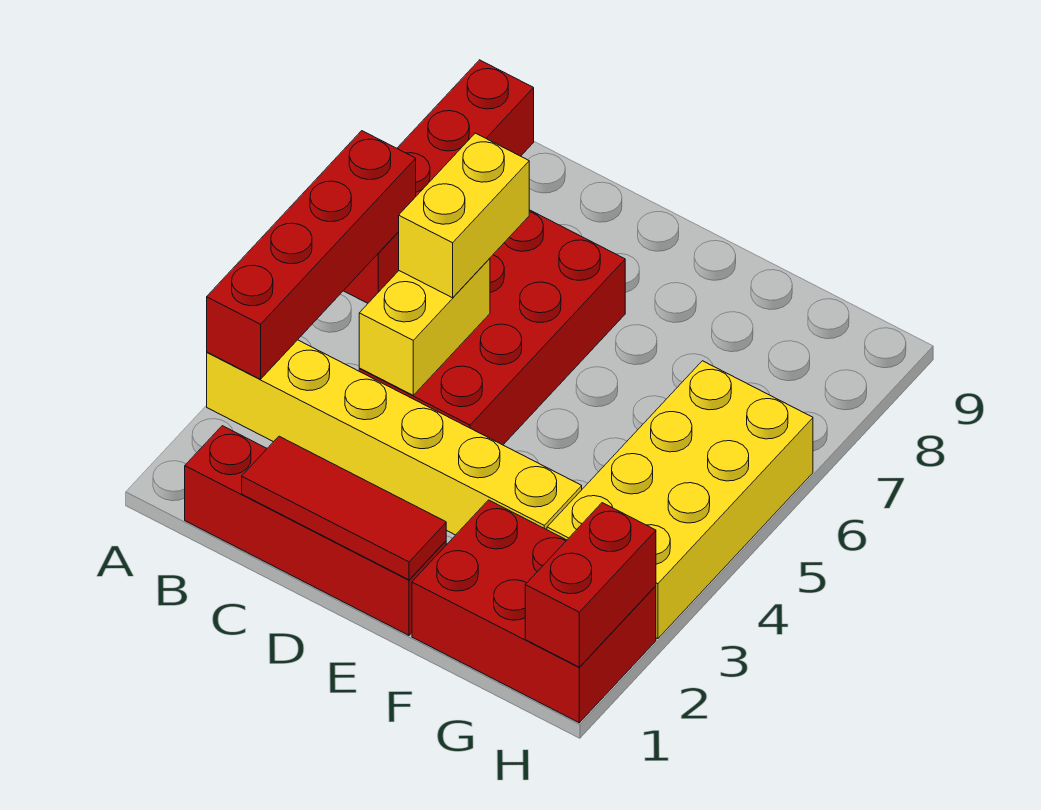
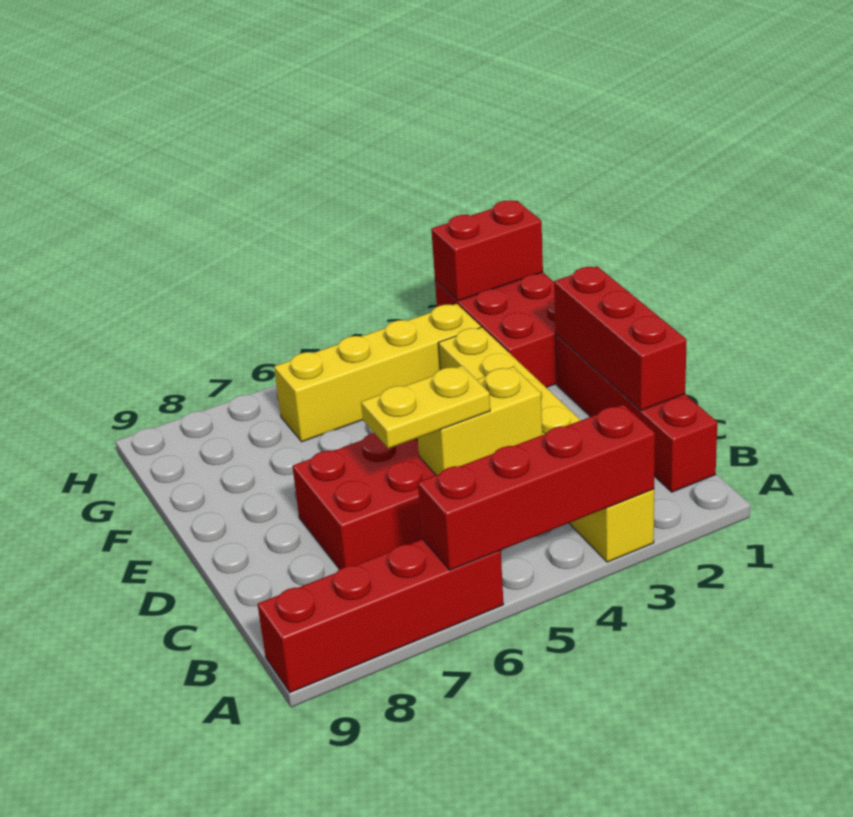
red tile C1:E1 level 2 -> red brick C1:E1 level 2
yellow brick C5:C6 level 3 -> yellow plate C5:C6 level 3
yellow brick G3:H6 level 1 -> yellow brick G3:G6 level 1

